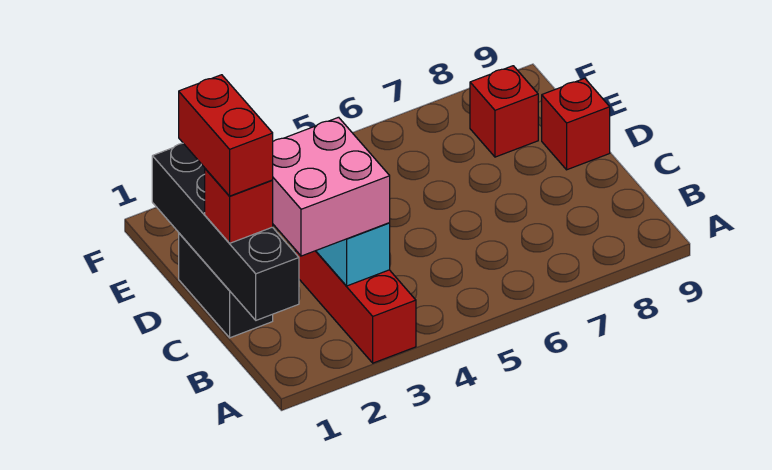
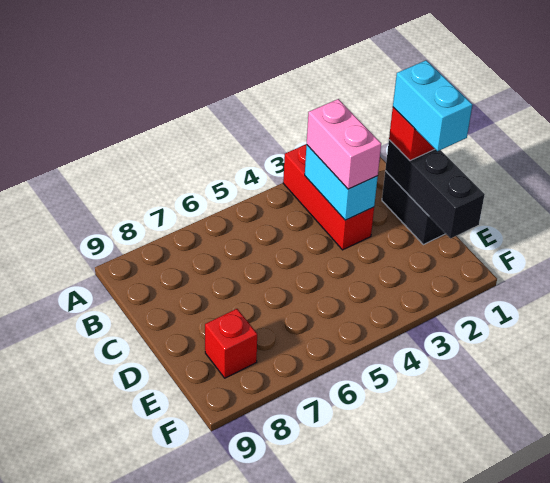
black brick B1:E1 level 2 -> black brick C1:E1 level 2
pink brick B2:C3 level 3 -> pink brick B3:C3 level 3
red brick C1:D1 level 4 -> cyan brick C1:D1 level 4
red brick D9 level 1 -> none

